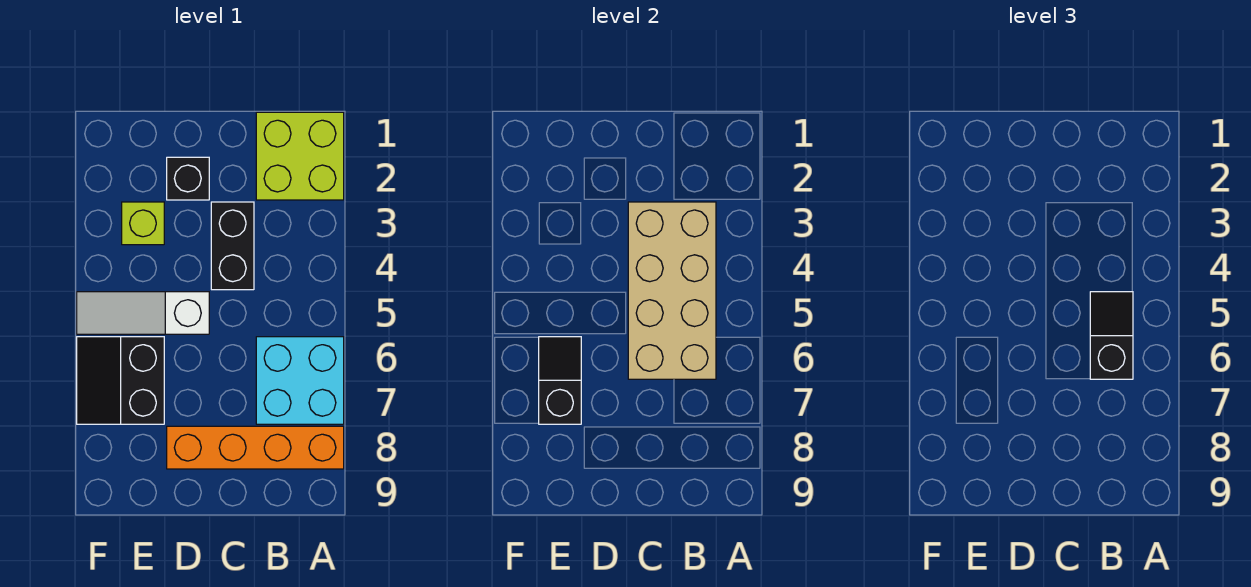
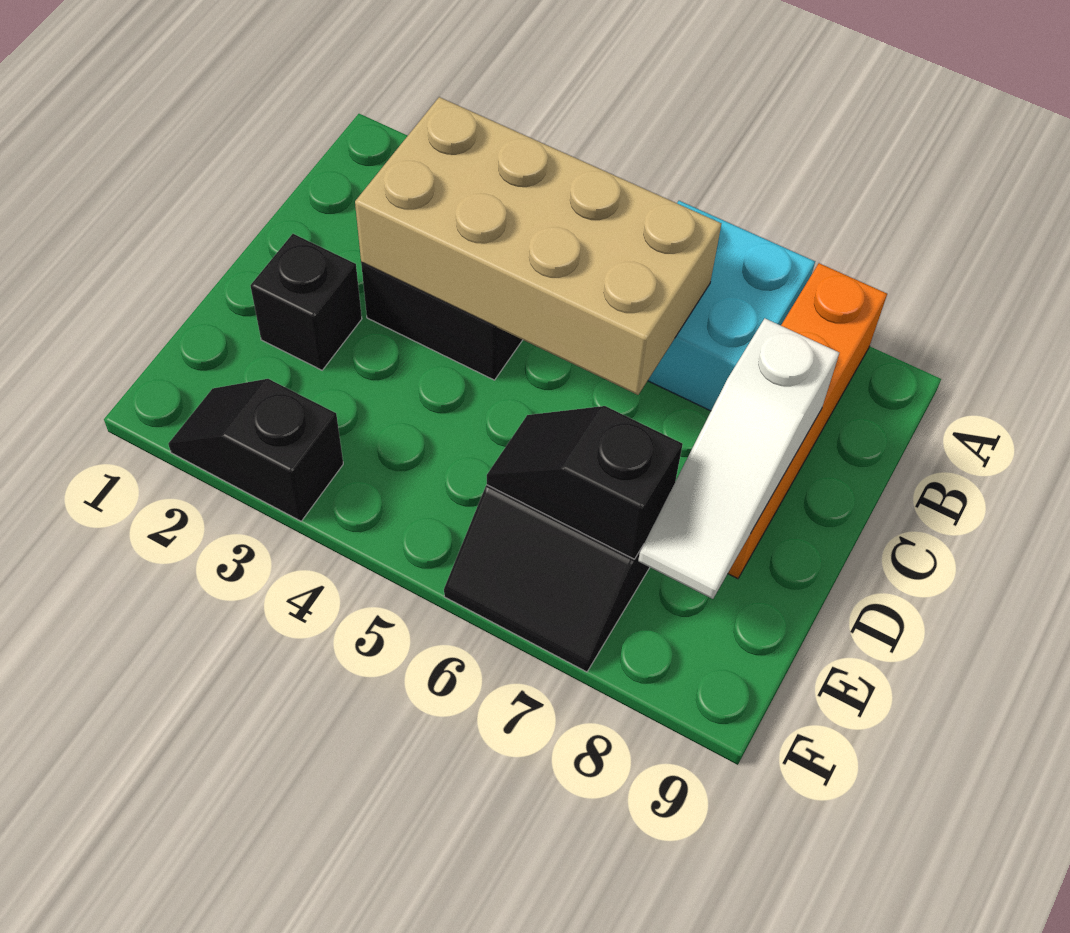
lime brick A1:B2 level 1 -> none
black slope B5:B6 level 3 top 6 -> black slope F2:F3 level 1 top 3
white slope D5:F5 level 1 top D -> white slope C8:E8 level 2 top C
lime brick E3 level 1 -> none

